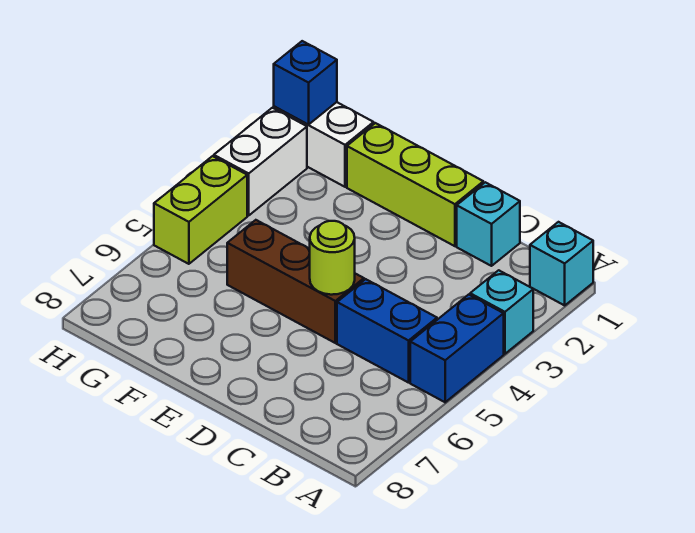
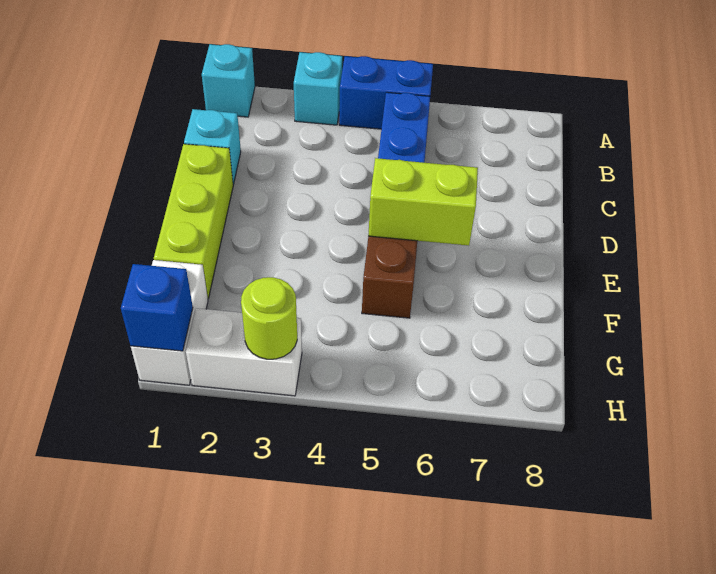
lime round brick D5 level 2 -> lime round brick H3 level 2
lime brick H4:H5 level 1 -> lime brick E5:E6 level 2

